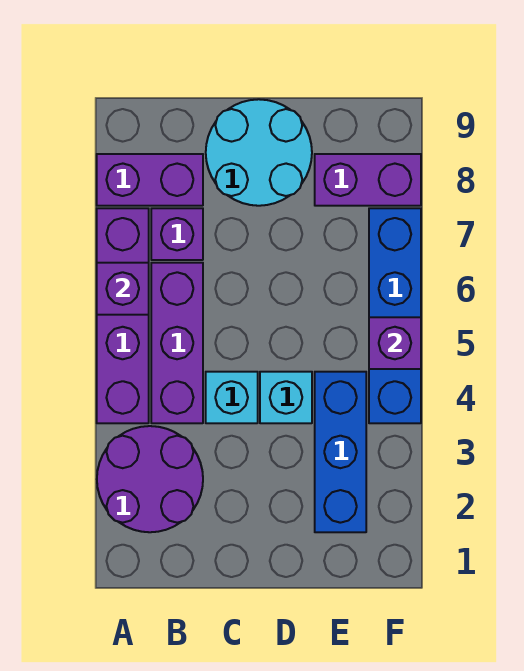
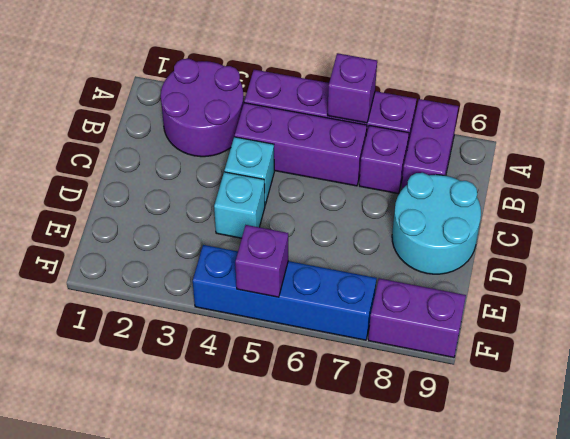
blue brick E2:E4 level 1 -> none
purple brick E8:F8 level 1 -> purple brick F8:F9 level 1

